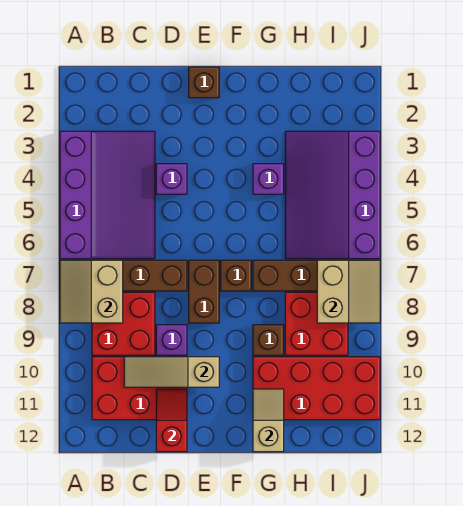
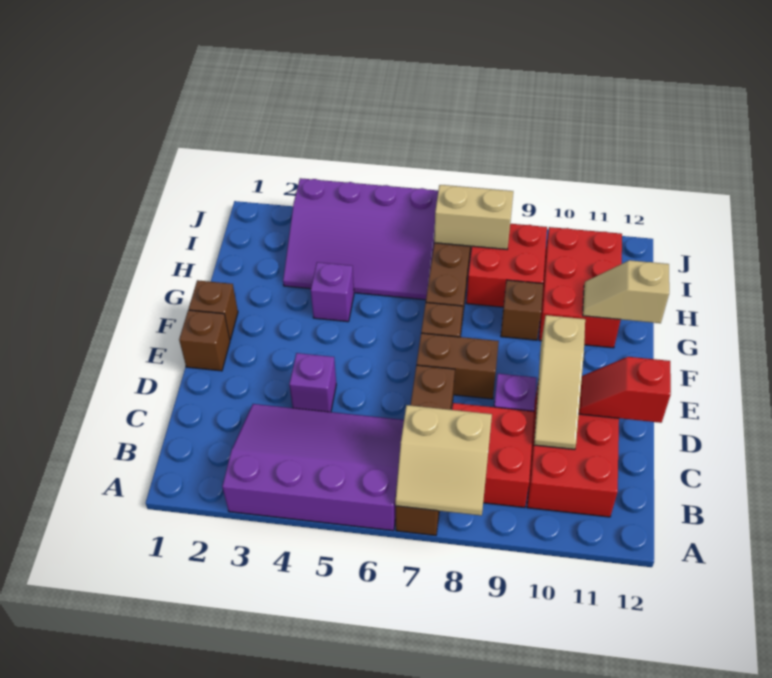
none -> brown brick F1 level 1
red brick G10:J11 level 1 -> red brick G10:I11 level 1

